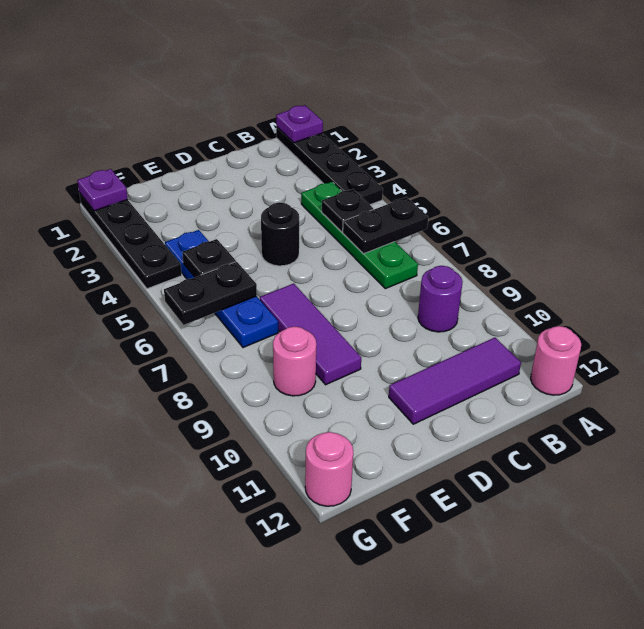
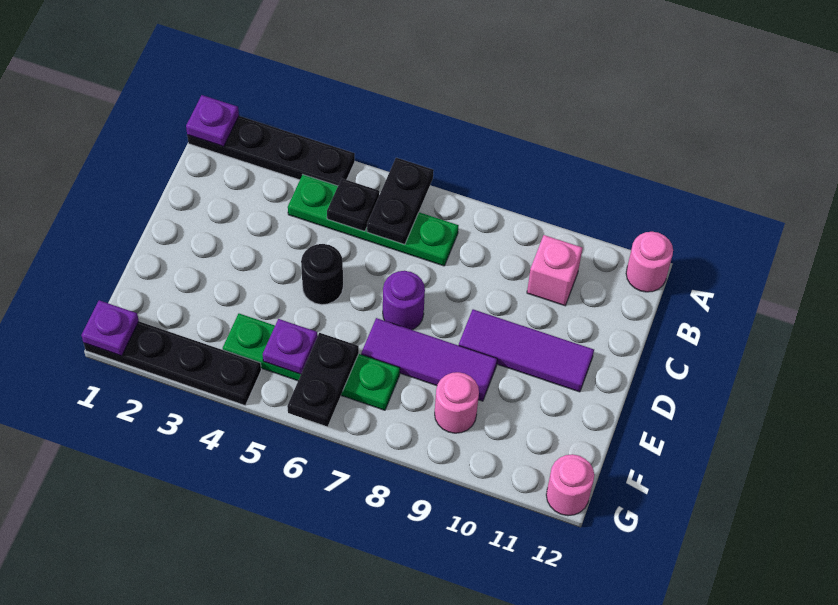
purple round brick B9 level 1 -> purple round brick D7 level 1
none -> pink brick B10 level 1
purple tile B11:D11 level 1 -> purple tile D9:D11 level 1
blue plate F4:F7 level 1 -> green plate F4:F7 level 1
black plate F5 level 2 -> purple plate F5 level 2

